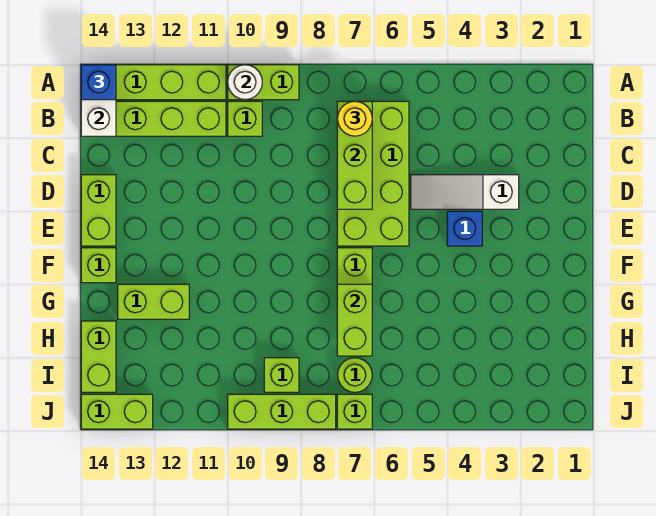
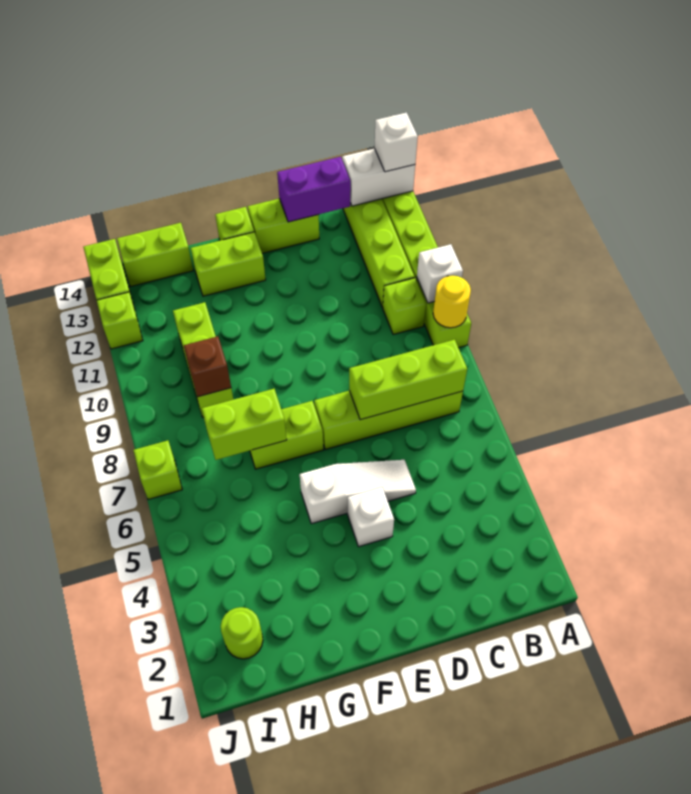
white round brick A10 level 2 -> white brick A10 level 2
blue brick A14 level 3 -> white brick A14 level 3
lime brick B6:E7 level 1 -> lime brick B7:E7 level 1
yellow round brick B7 level 3 -> yellow round brick A9 level 2
none -> purple brick C14:D14 level 2
white slope D3:D5 level 1 top 3 -> white slope D5:F5 level 1 top F
blue brick E4 level 1 -> white brick E4 level 1
lime brick G12:G13 level 1 -> lime brick F13:G13 level 1
none -> brown brick H9 level 2
lime round brick I7 level 1 -> lime round brick I2 level 1
lime brick I9 level 1 -> lime brick J12 level 1
lime brick J8:J10 level 1 -> lime brick H9:H11 level 1

